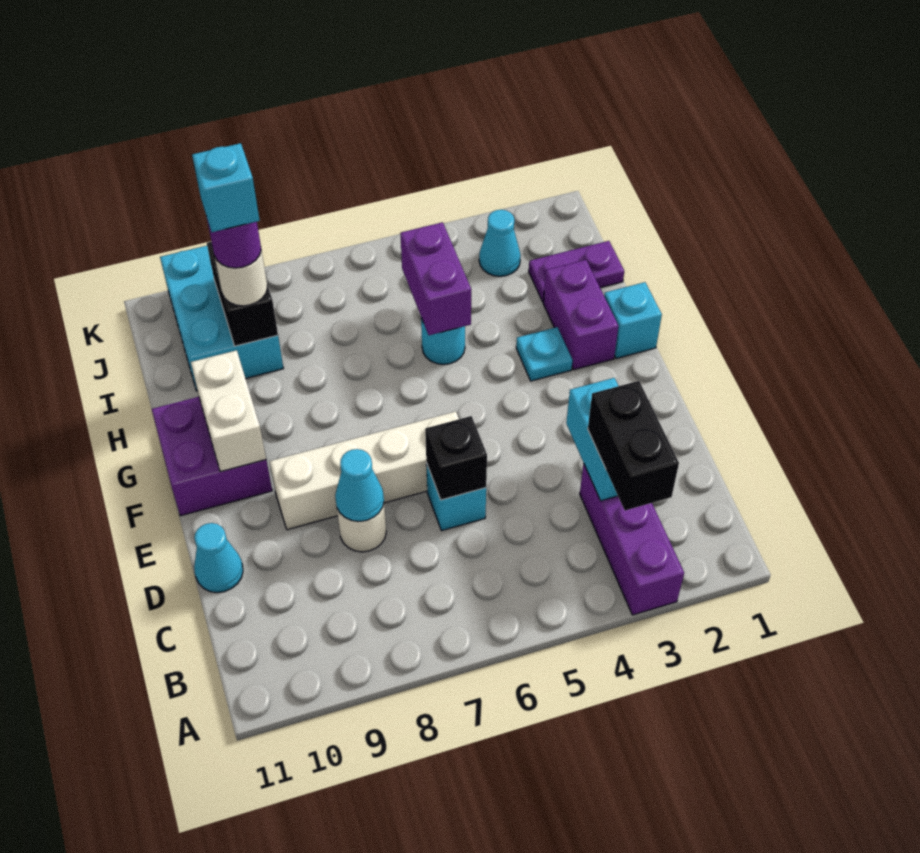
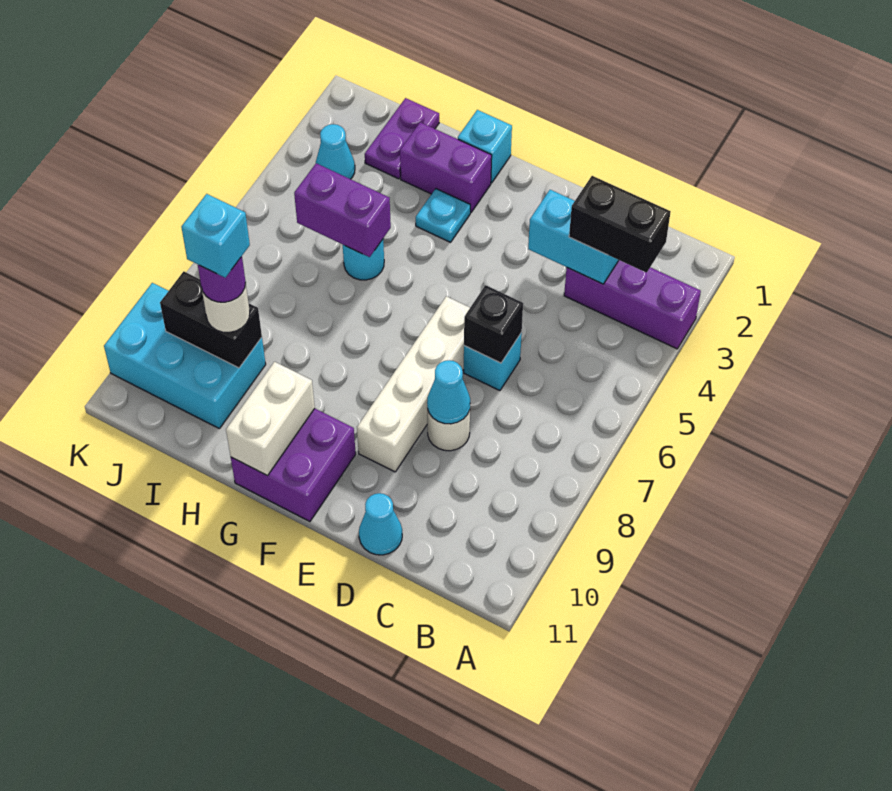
white brick F10:G10 level 2 -> white brick G10:G11 level 2

